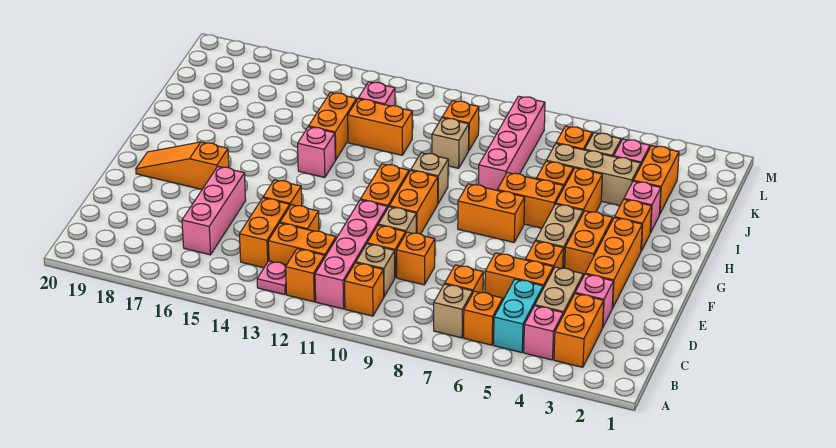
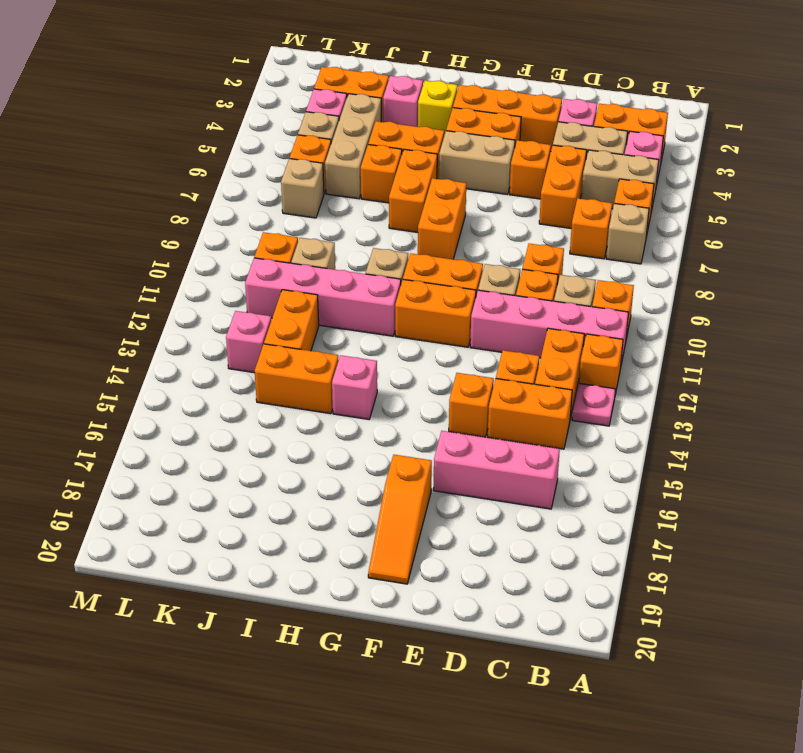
cyan brick B5:C5 level 1 -> tan brick B5:C5 level 1
orange brick H3 level 1 -> yellow brick H3 level 1
pink brick I8:L8 level 1 -> pink brick H11:K11 level 1
none -> tan brick K7 level 1

